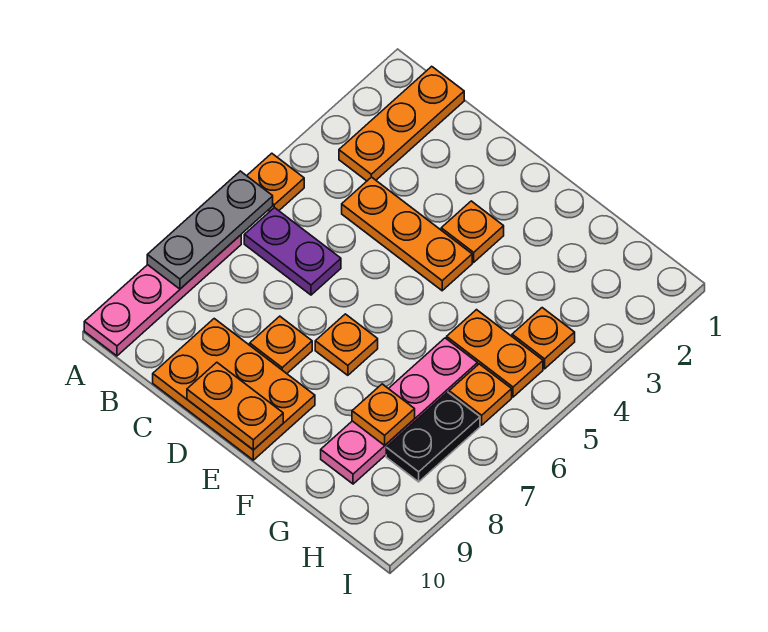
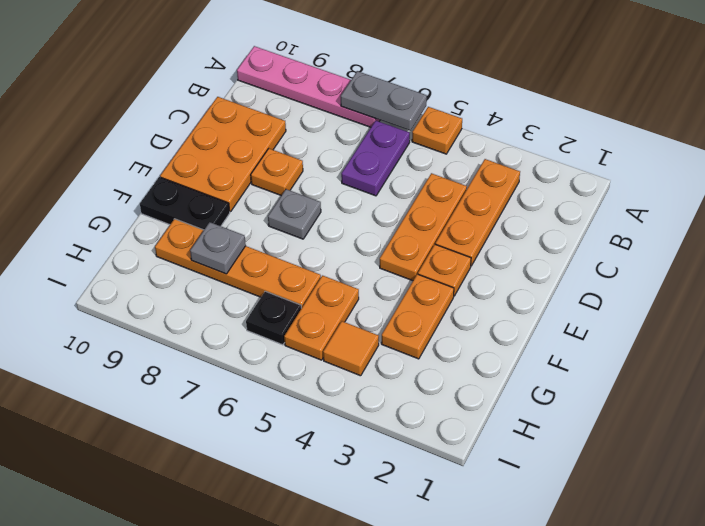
grey plate A6:A8 level 2 -> grey plate A6:A7 level 2
orange plate B1:B3 level 1 -> orange plate B3:D3 level 1
orange plate D10:E10 level 2 -> orange plate F3:G3 level 1
orange plate E7 level 1 -> grey plate E7 level 1
pink plate G6:G9 level 1 -> orange plate G6:G9 level 1
orange plate G8 level 2 -> grey plate G8 level 2
orange plate H4 level 1 -> orange tile H4 level 1
orange plate H6 level 1 -> black plate H6 level 1
black plate H7:H8 level 1 -> black plate F9:F10 level 1

